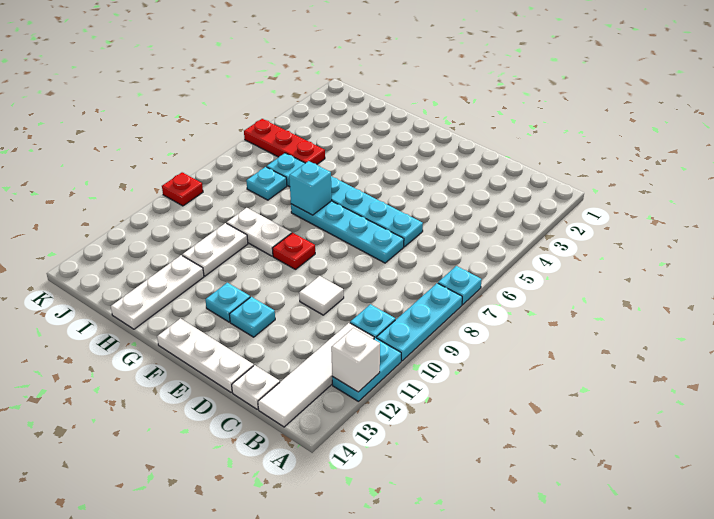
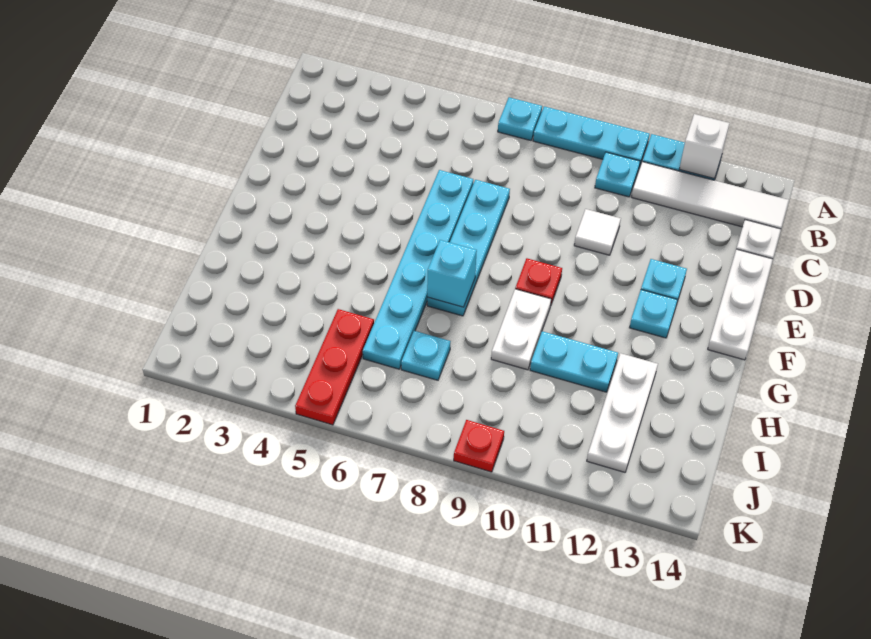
white plate H10:H11 level 1 -> cyan plate H10:H11 level 1
white plate H12:H14 level 1 -> white plate H12:J12 level 1

